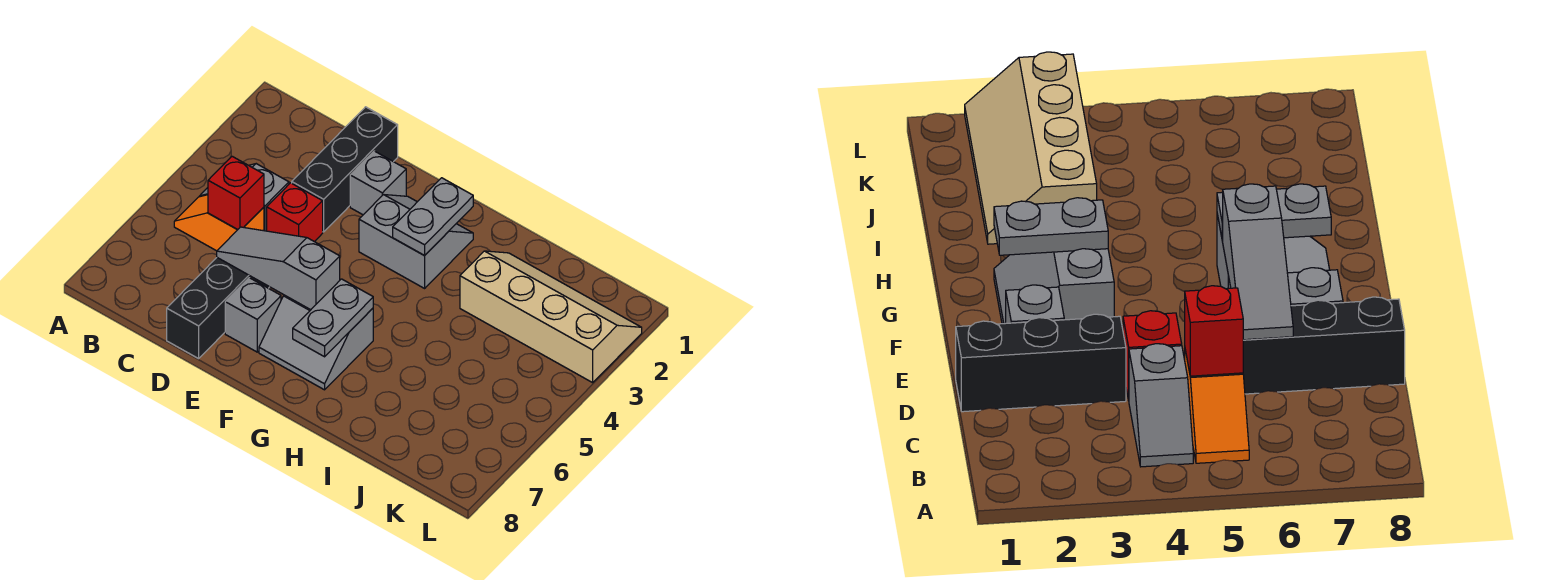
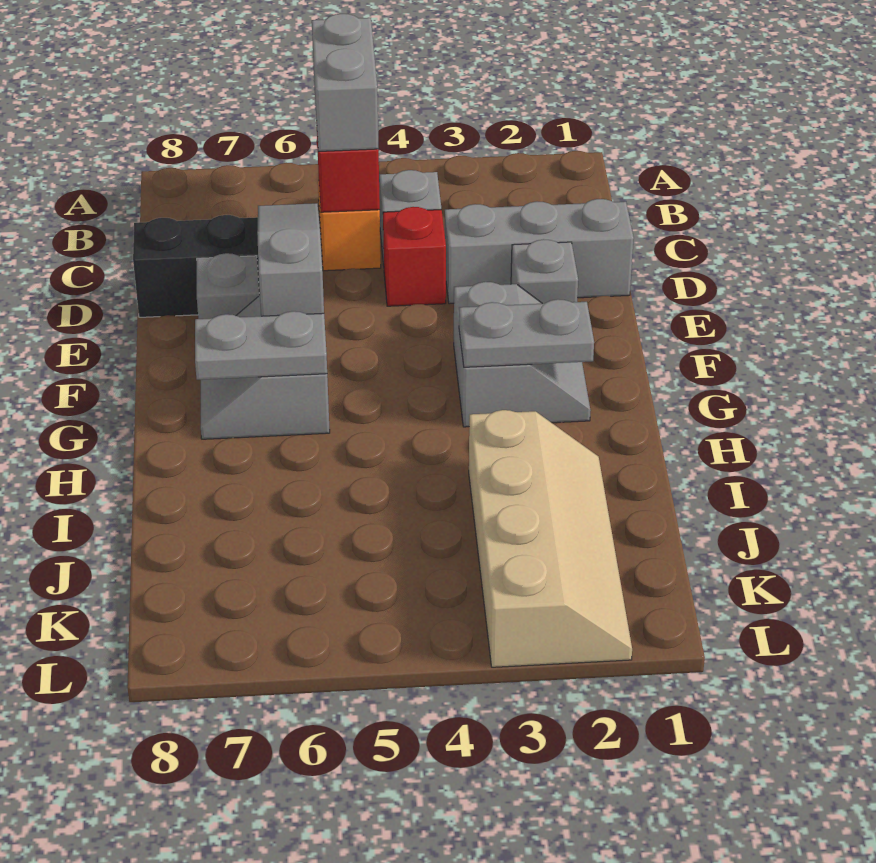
none -> grey brick B5:C5 level 3
black brick D1:D3 level 1 -> grey brick D1:D3 level 1

